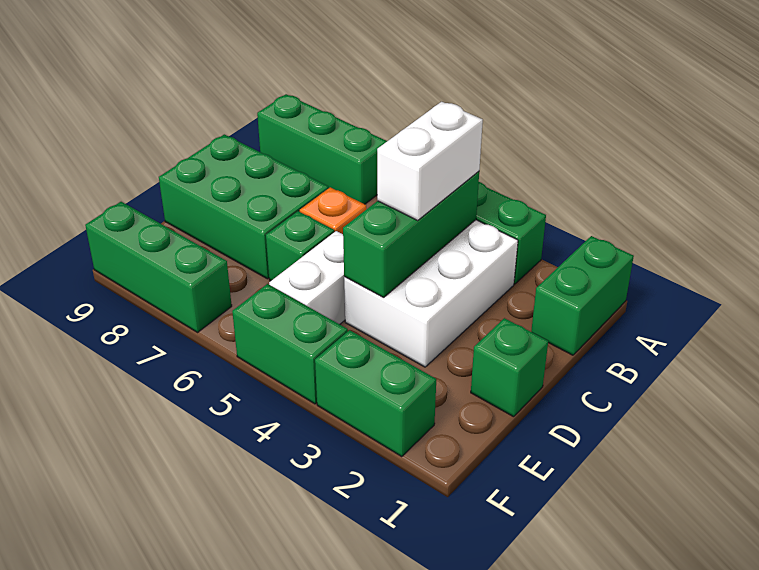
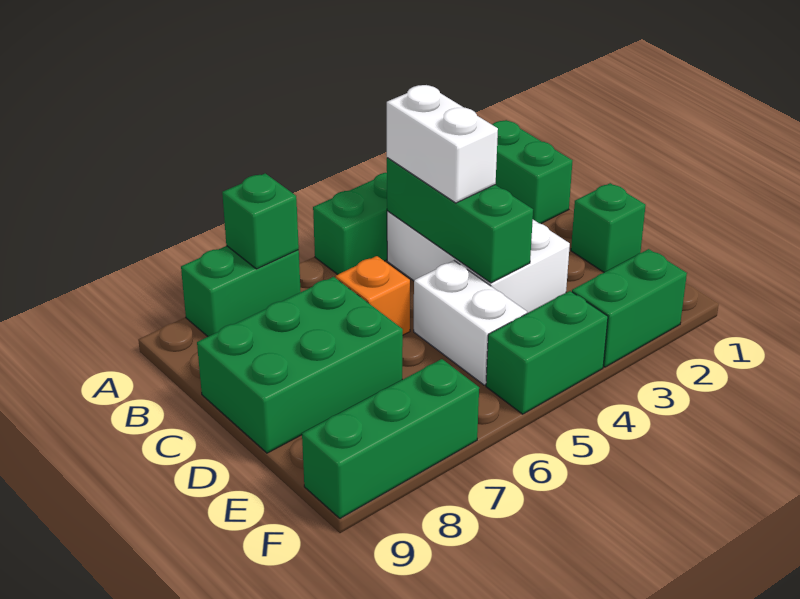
green brick A7:A9 level 1 -> green brick A7:A8 level 1
green brick D6 level 1 -> green brick A7 level 2

